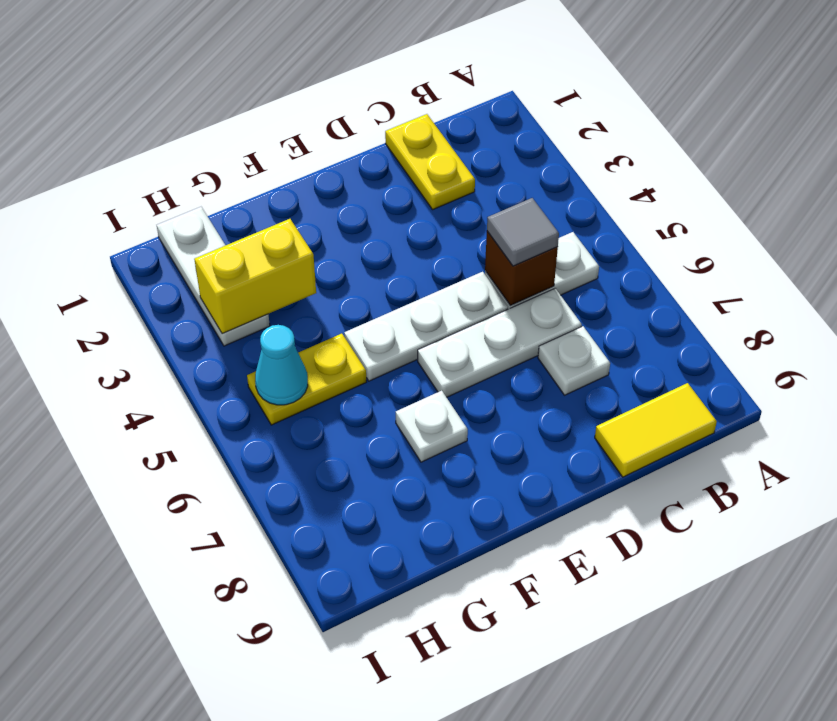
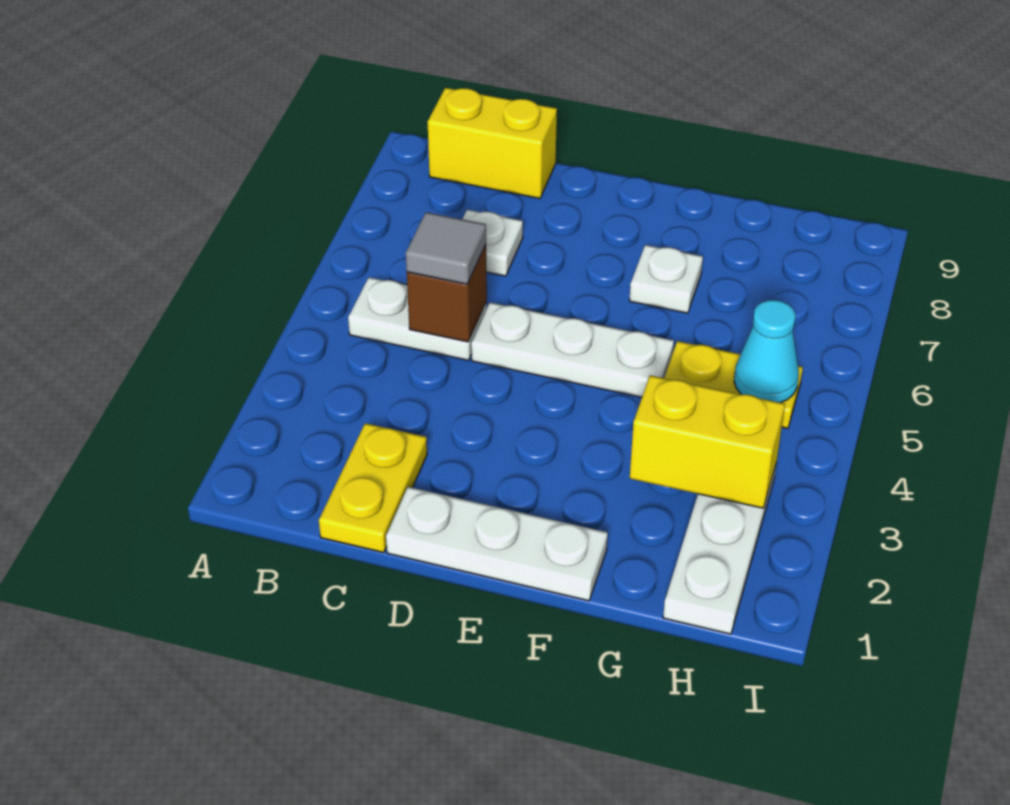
yellow tile B9:C9 level 1 -> yellow brick B9:C9 level 1
white plate C6:E6 level 1 -> white plate D1:F1 level 1

